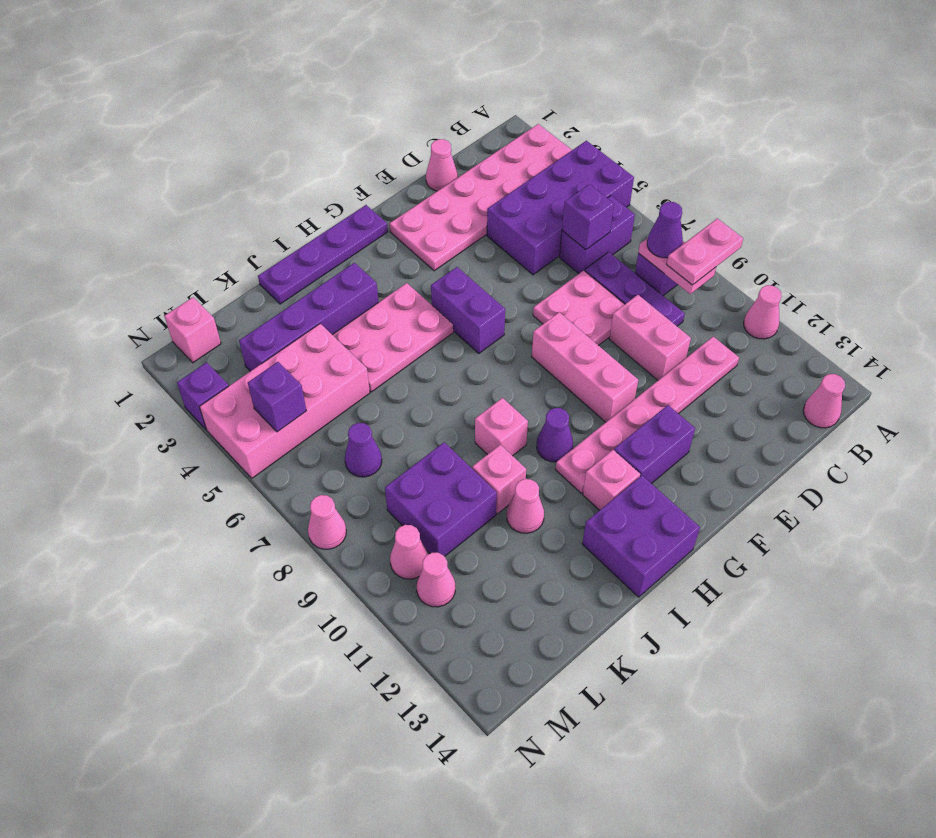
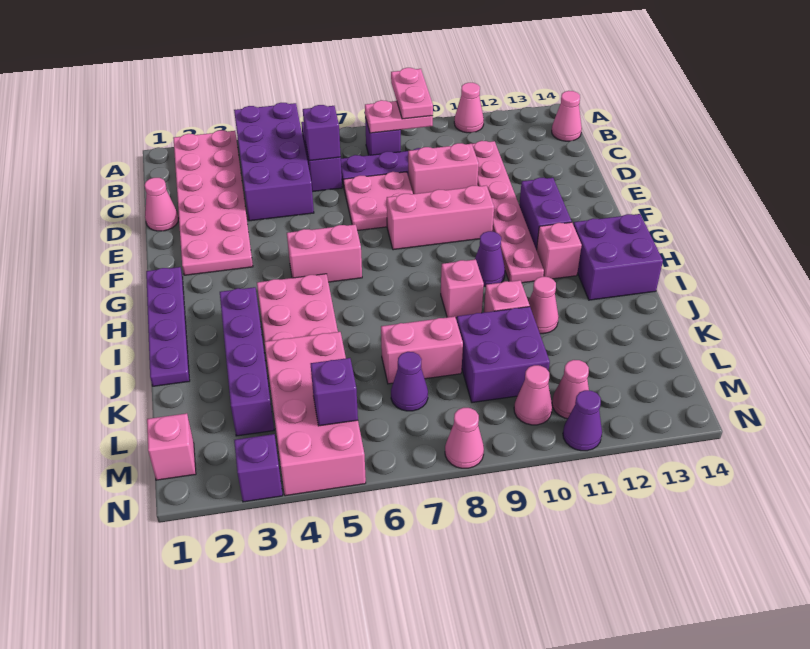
purple cone B8 level 3 -> purple cone N11 level 1
purple brick G5:G6 level 1 -> pink brick G5:G6 level 1
none -> pink brick K7:K8 level 1

